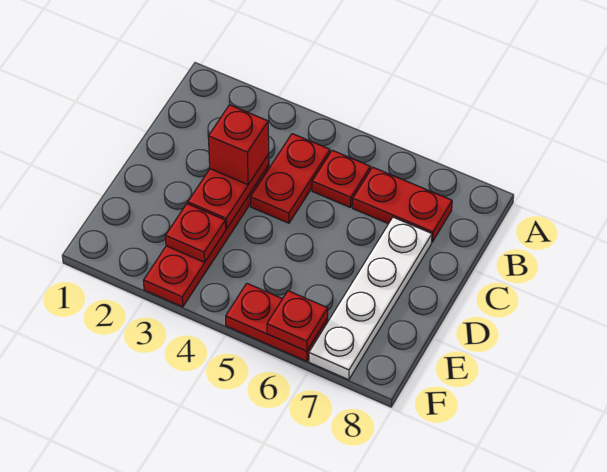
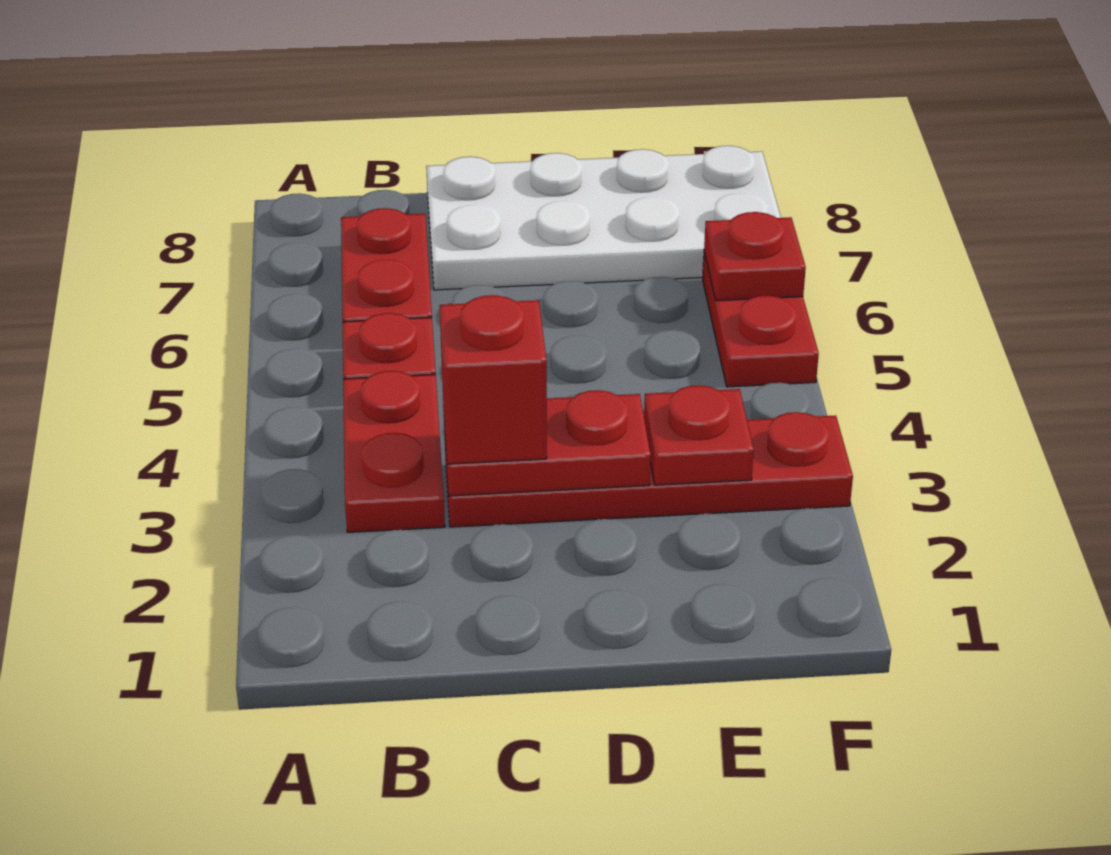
red plate B4:C4 level 1 -> red plate B3:B4 level 1
white plate C7:F7 level 1 -> white plate C7:F8 level 1

